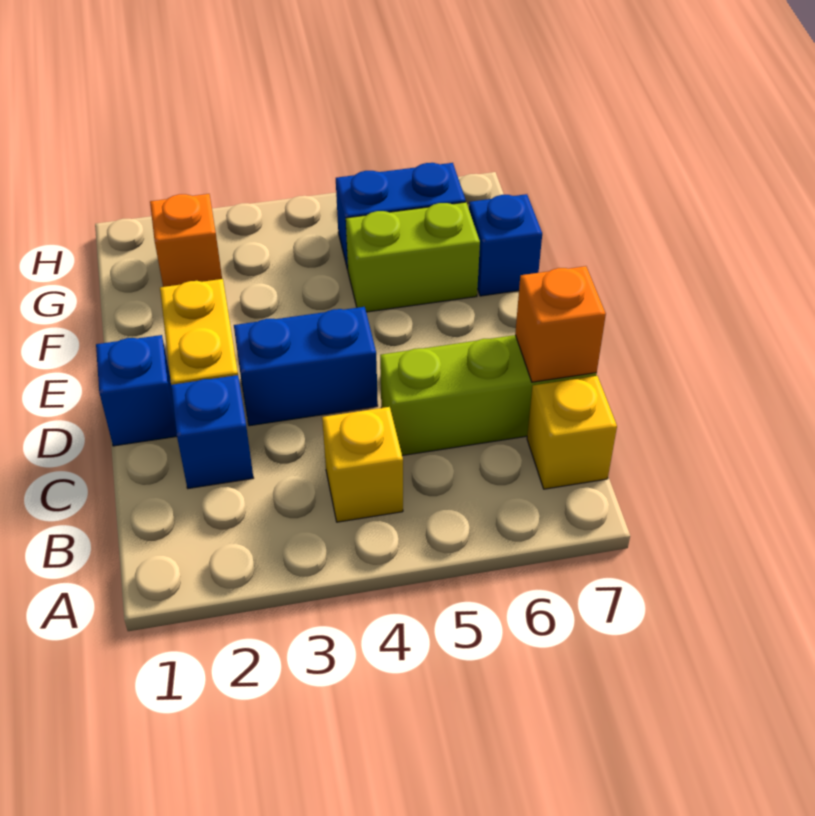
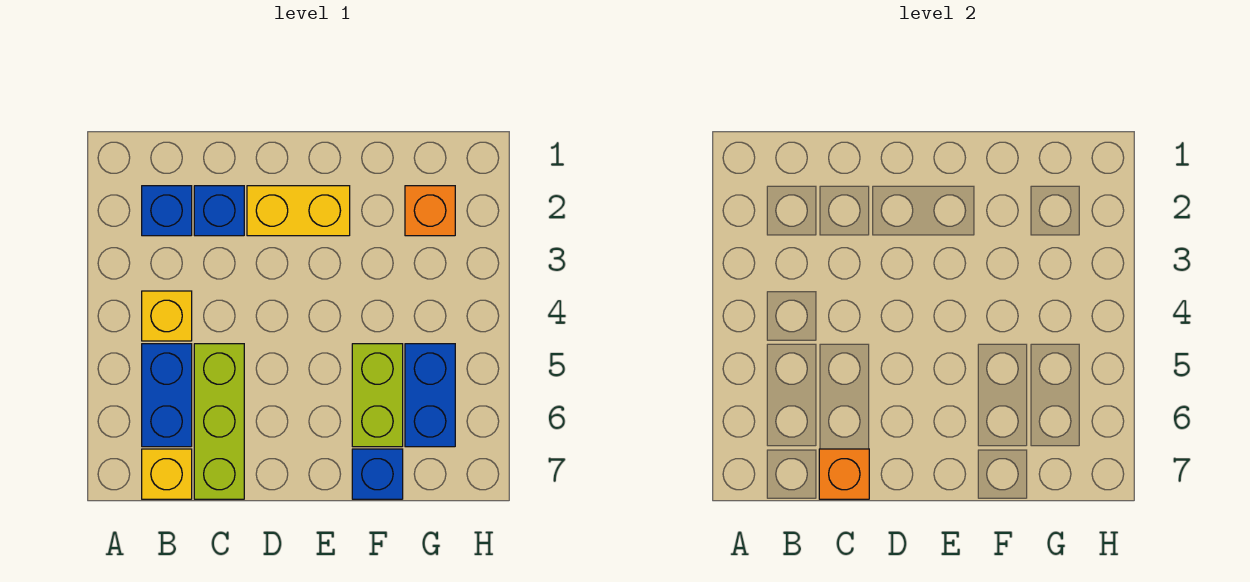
blue brick D1 level 1 -> blue brick B2 level 1
blue brick D3:D4 level 1 -> blue brick B5:B6 level 1

